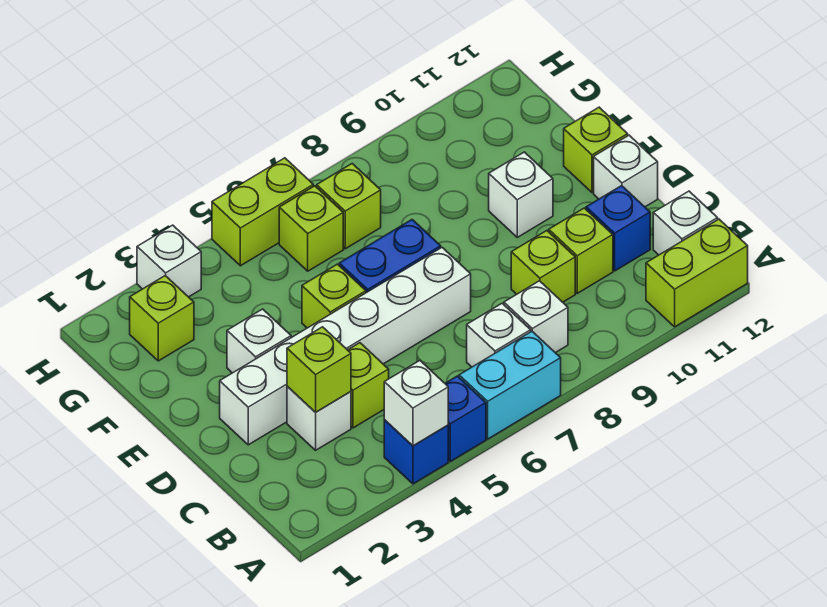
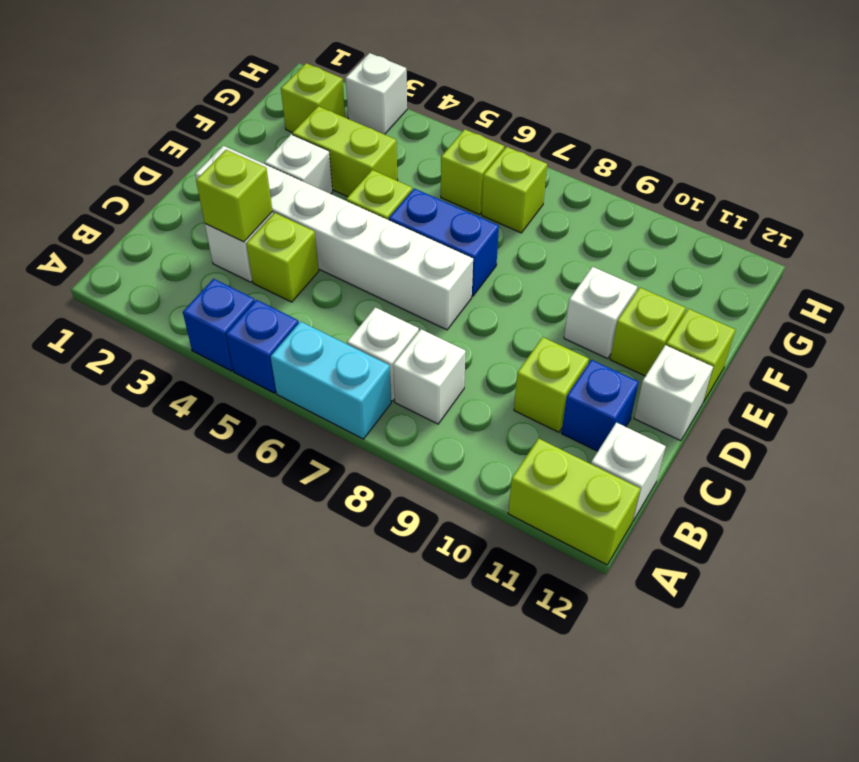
white brick A4 level 2 -> none
lime brick C9 level 1 -> lime brick E11 level 1
lime brick H5:H6 level 1 -> lime brick F3:F4 level 1

